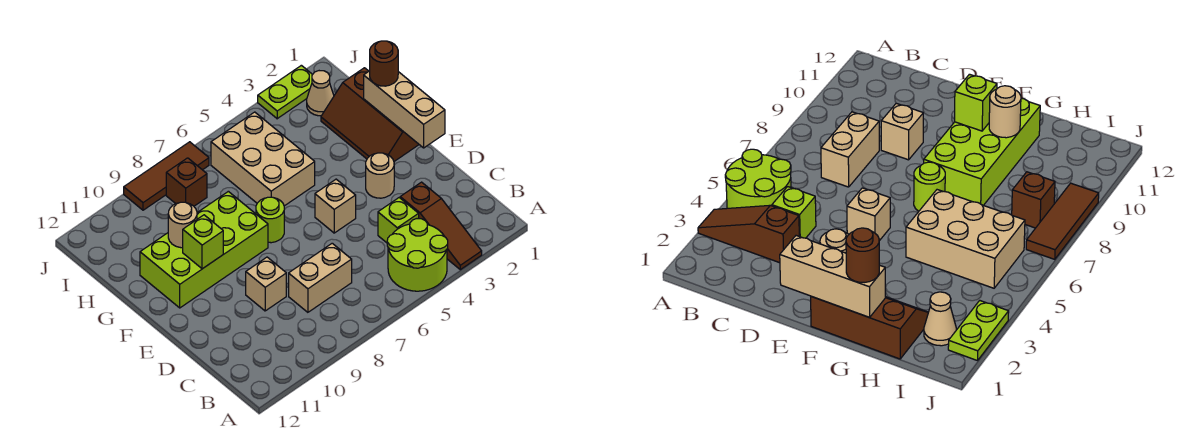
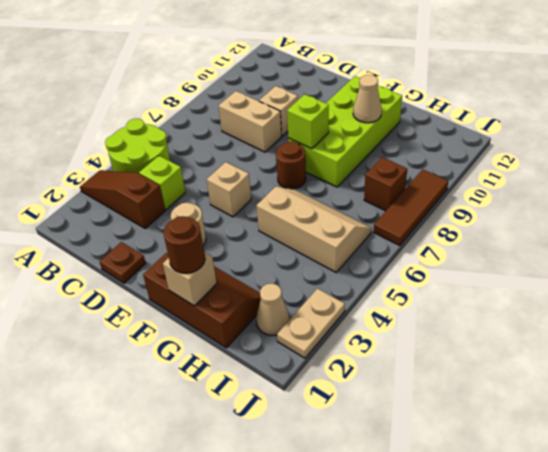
tan brick C7:C8 level 1 -> tan brick C8:D8 level 1
none -> brown plate D1 level 1
tan brick E1:G1 level 2 -> tan brick G1 level 2
lime round brick F7 level 1 -> brown round brick F7 level 1
lime brick F10 level 2 -> lime brick F8 level 2
tan brick G5:I6 level 1 -> tan slope G5:I6 level 1 top 5
tan round brick G10 level 2 -> tan cone G10 level 2
lime plate J2:J3 level 1 -> tan plate J2:J3 level 1

